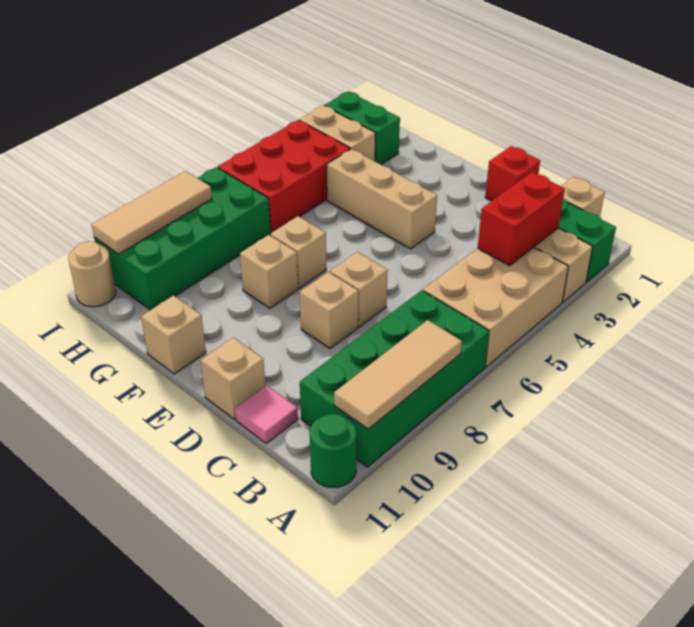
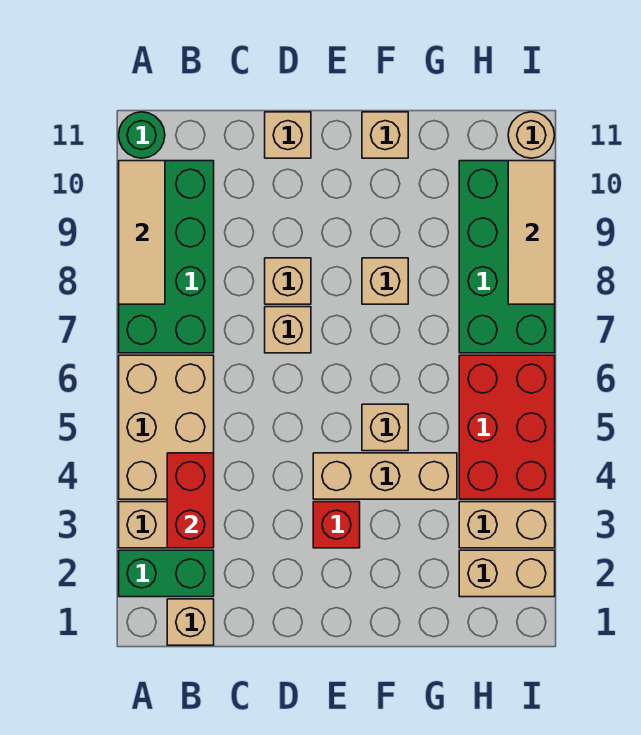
pink tile C11 level 1 -> none
red brick D1 level 1 -> red brick E3 level 1
tan brick F7 level 1 -> tan brick F5 level 1
green brick H2:I2 level 1 -> tan brick H2:I2 level 1

